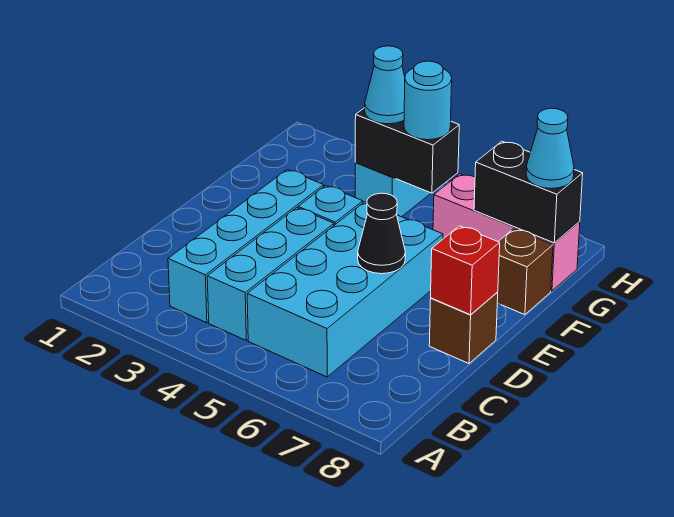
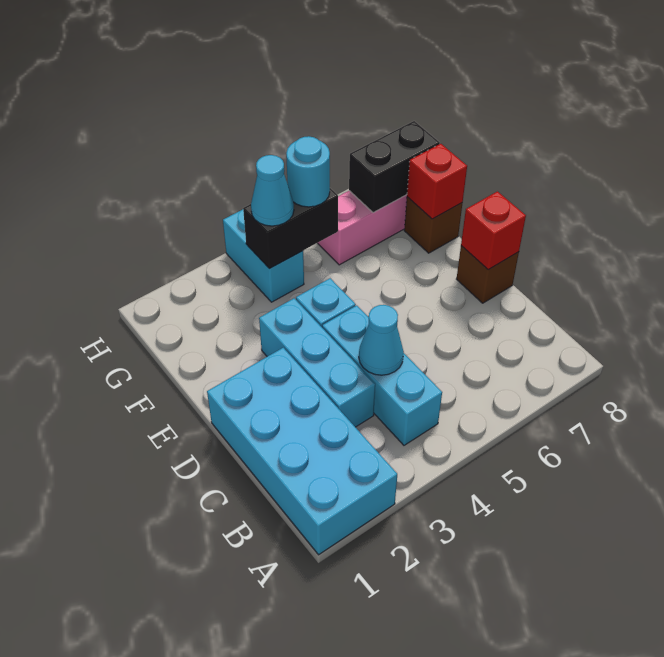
cyan brick B3:E3 level 1 -> cyan brick C3:E3 level 1
cyan brick B5:E6 level 1 -> cyan brick A1:D2 level 1
black cone D6 level 2 -> none
none -> red brick F8 level 2
cyan cone G8 level 3 -> cyan cone C4 level 2

